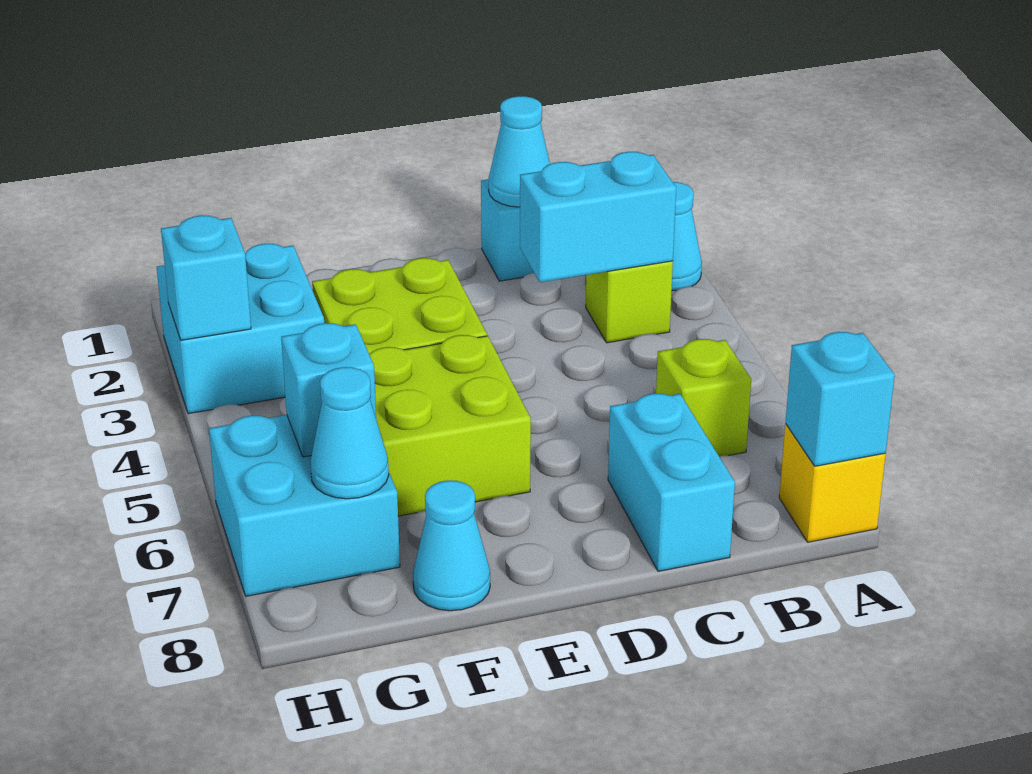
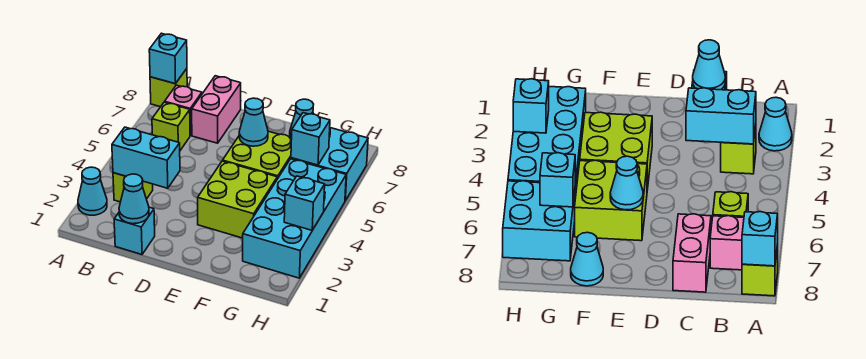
yellow brick A8 level 1 -> lime brick A8 level 1
none -> pink brick B7 level 1
cyan brick C7:C8 level 1 -> pink brick C7:C8 level 1
cyan brick G2:H3 level 1 -> cyan brick G2:H5 level 1
cyan cone G7 level 2 -> cyan cone E6 level 2

